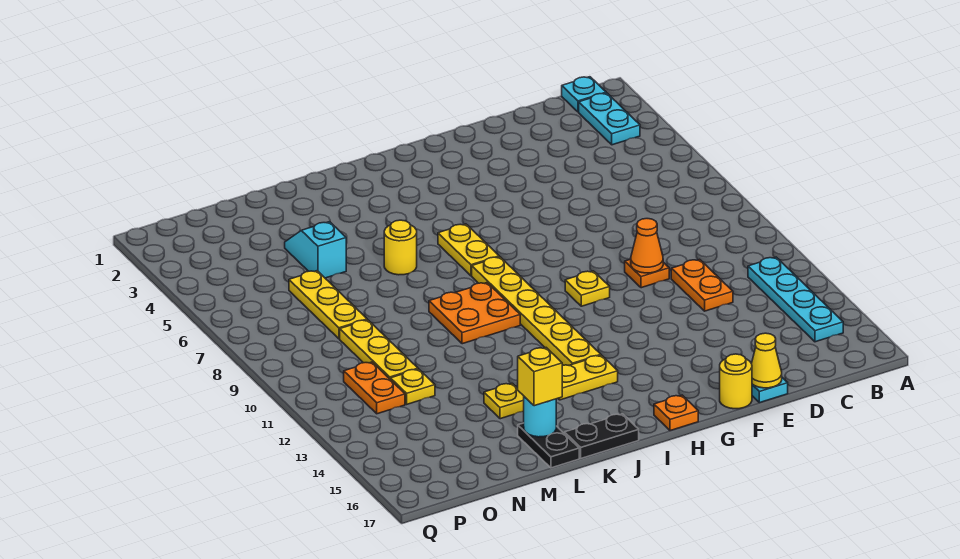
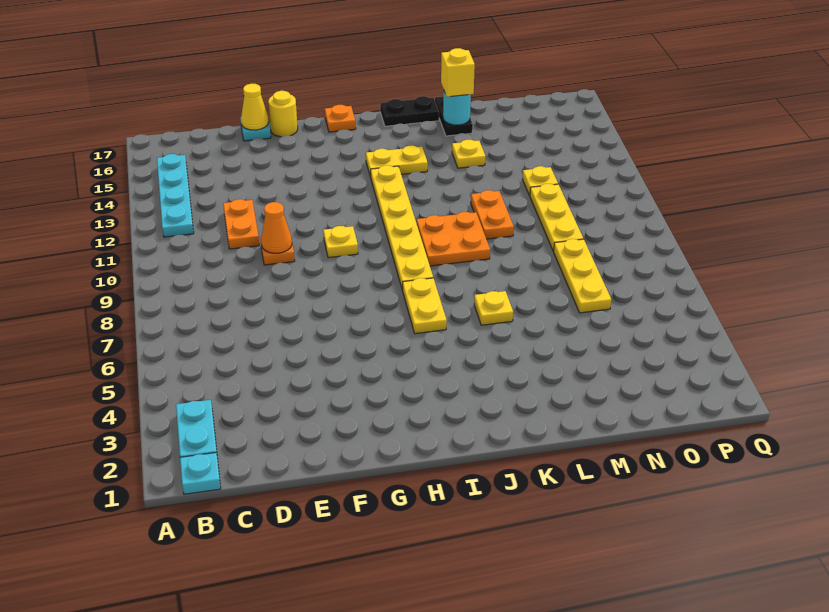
yellow round brick K6 level 1 -> yellow plate K6 level 1
cyan slope M4:M5 level 1 top 5 -> none
orange plate O11:O12 level 1 -> orange plate L10:L11 level 1

